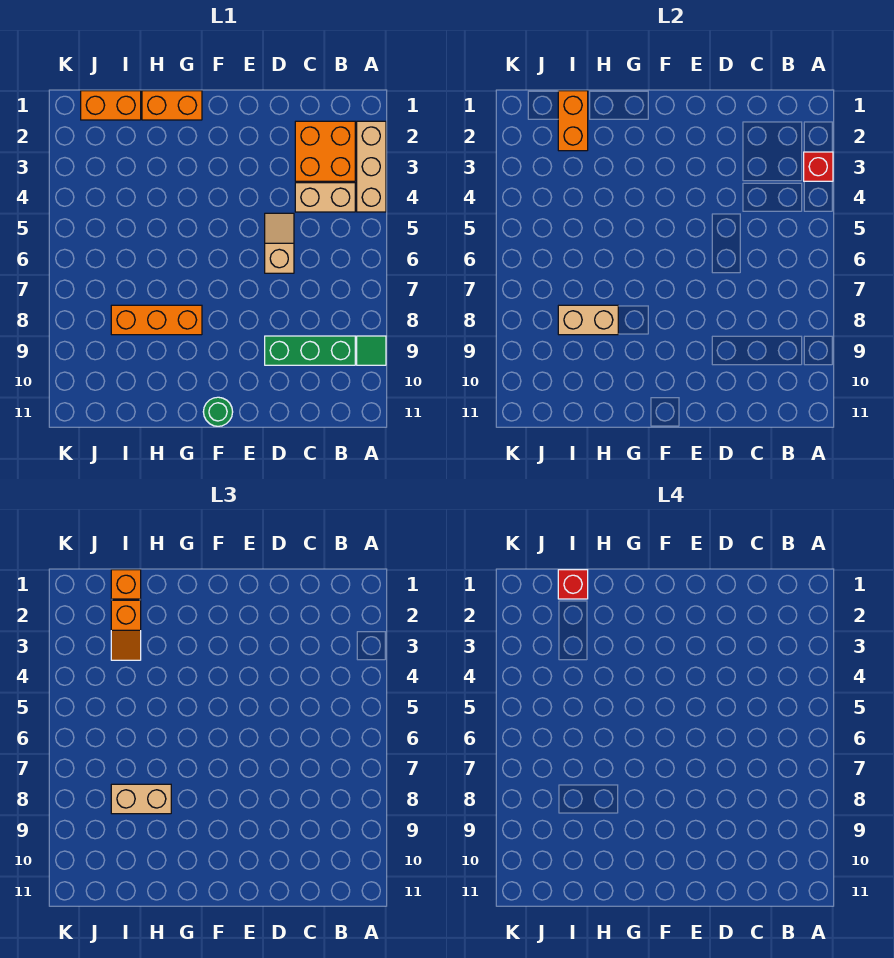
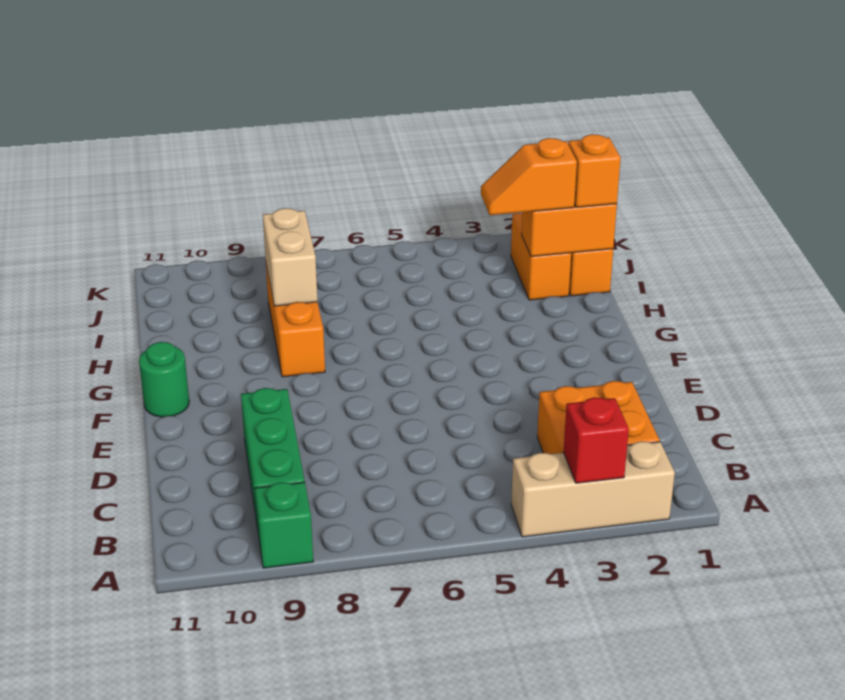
green tile A9 level 1 -> green brick A9 level 1
tan brick B4:C4 level 1 -> none
tan slope D5:D6 level 1 top 6 -> none
orange brick G1:H1 level 1 -> orange brick I2:J2 level 1
tan brick H8:I8 level 3 -> none
red brick I1 level 4 -> none

